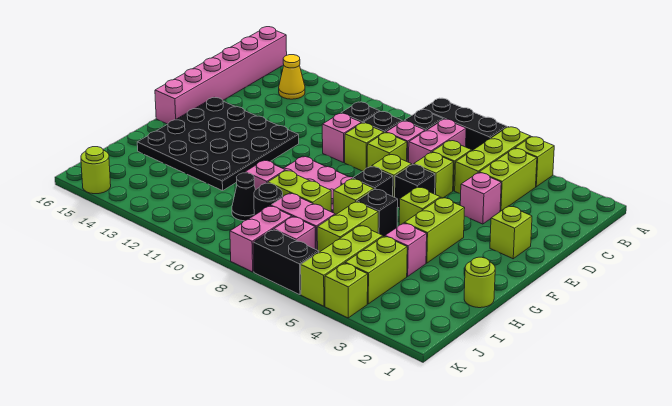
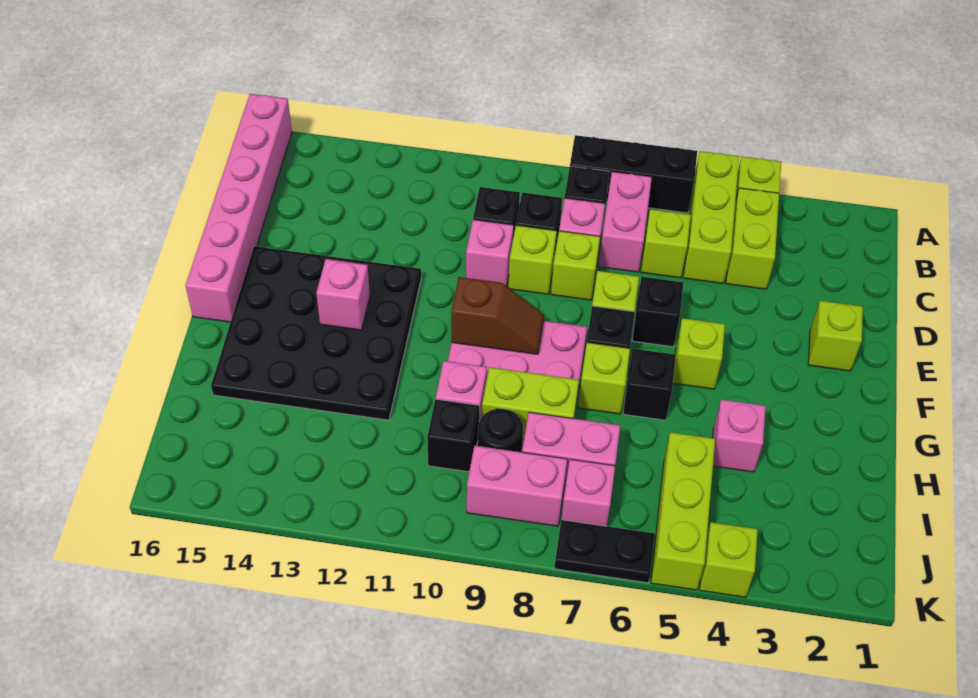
yellow cone B14 level 1 -> none
pink brick D4 level 1 -> pink brick F13 level 2
lime brick D6 level 1 -> none
lime brick F4:G4 level 1 -> none
none -> brown slope F9:F10 level 2 top 10
lime round brick H1 level 1 -> none
lime brick H6:I6 level 1 -> none
lime brick I4:J4 level 1 -> none
black cone I10 level 1 -> black brick I10 level 1
pink brick J8:K8 level 1 -> pink brick J8:J9 level 1
black brick K6:K7 level 1 -> black plate K6:K7 level 1
lime round brick K15 level 1 -> none

